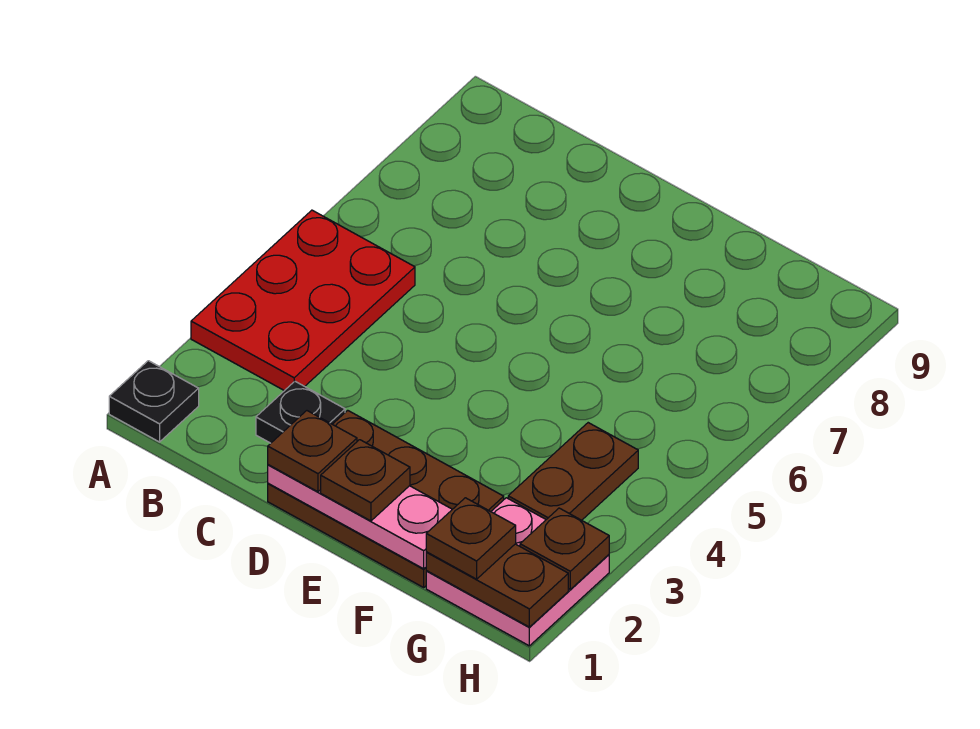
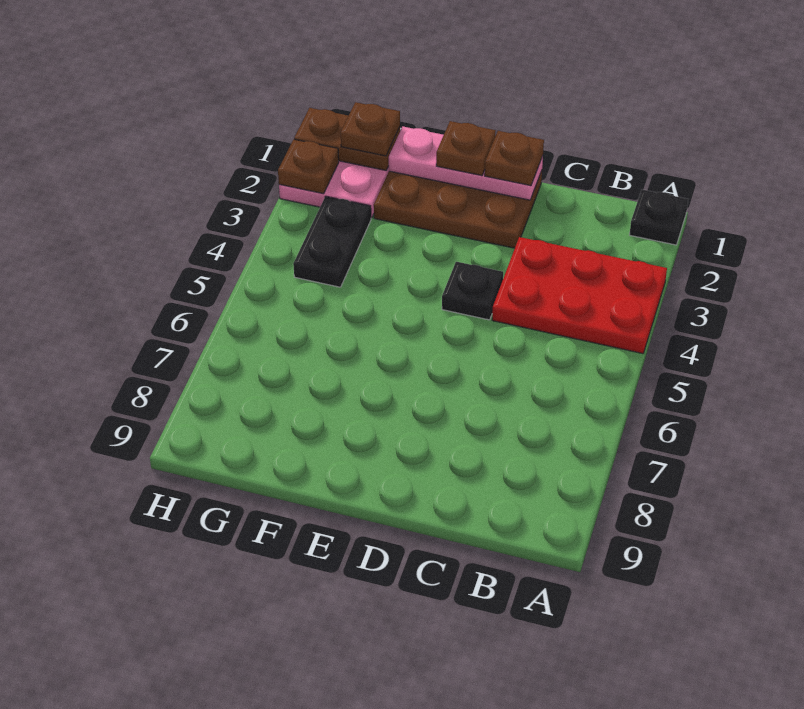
red plate A3:B5 level 1 -> red plate A3:C4 level 1
black plate C2 level 1 -> black plate D4 level 1
brown plate G3:G4 level 1 -> black plate G3:G4 level 1

